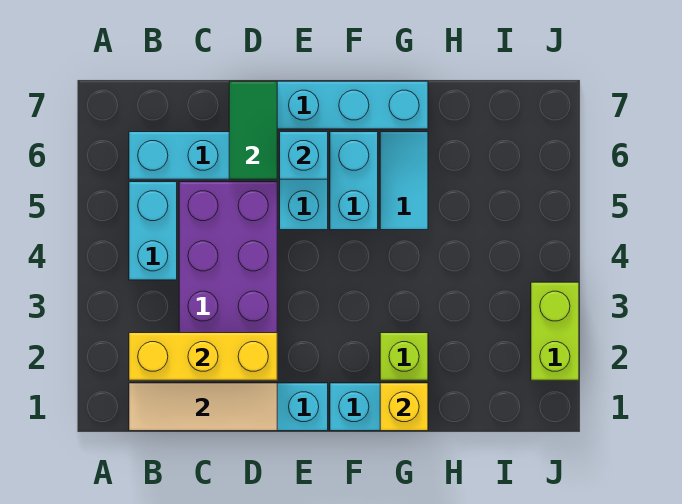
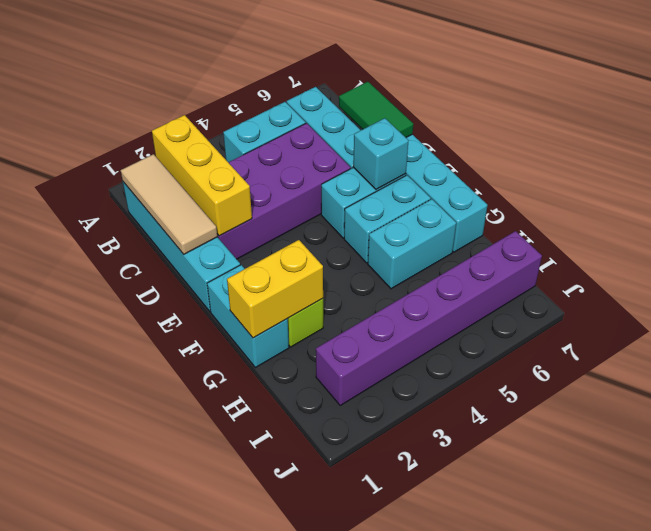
green tile D6:D7 level 2 -> green tile C7:D7 level 2
yellow brick G1 level 2 -> yellow brick G1:G2 level 2
cyan tile G5:G6 level 1 -> cyan brick G5:G6 level 1
none -> purple brick I2:I7 level 1
lime brick J2:J3 level 1 -> none

